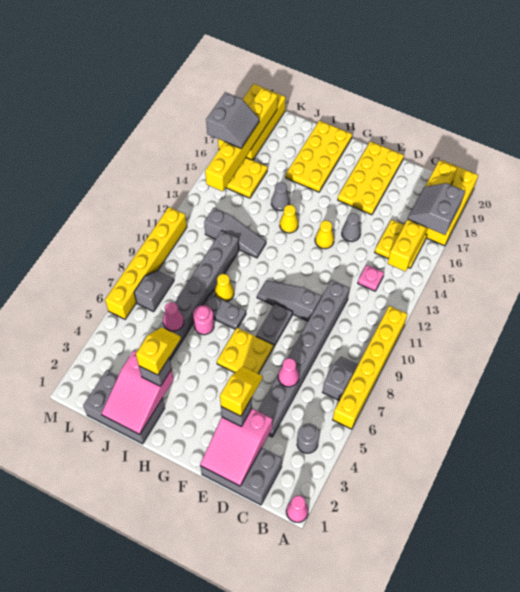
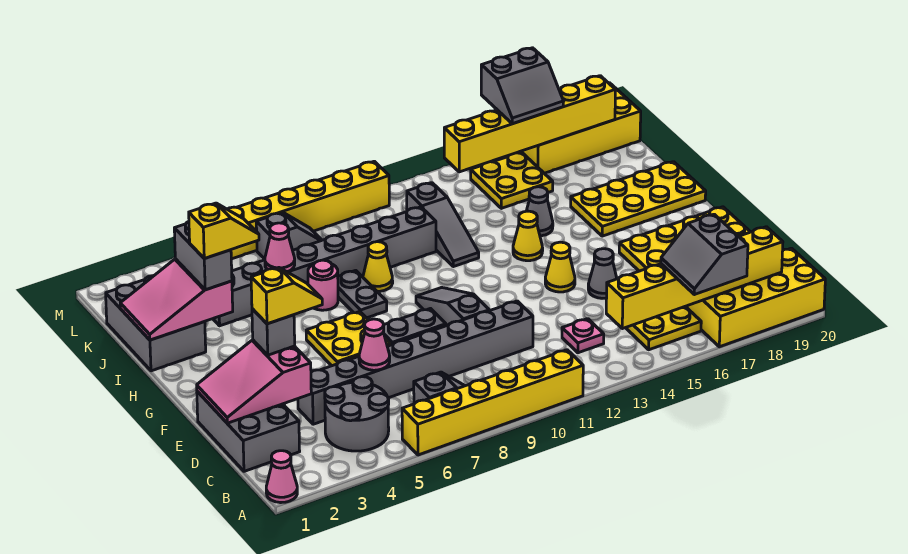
grey slope A16:B17 level 3 top A -> grey slope A16:B17 level 3 top 17
grey round brick B4 level 1 -> grey round brick B4:C5 level 1
grey brick I3 level 3 -> grey brick I3:J3 level 3

